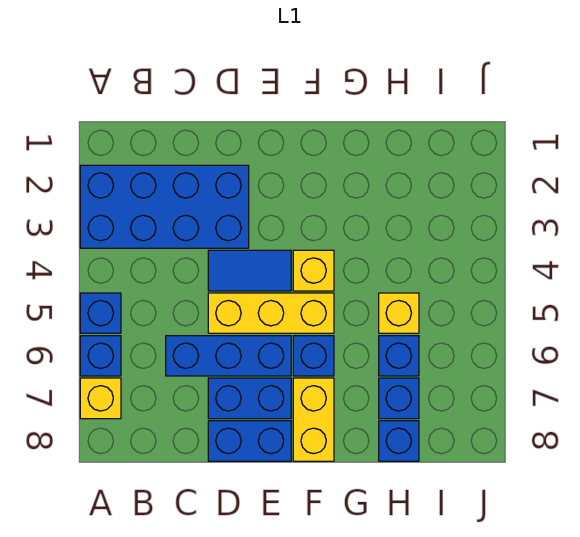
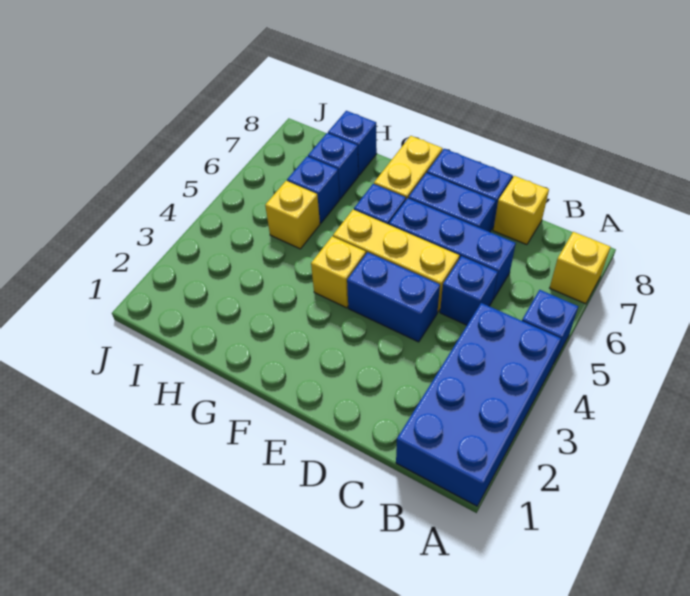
blue brick A2:D3 level 1 -> blue brick A1:B4 level 1
blue brick A6 level 1 -> blue brick C5 level 1
none -> yellow brick C8 level 1
blue tile D4:E4 level 1 -> blue brick D4:E4 level 1

